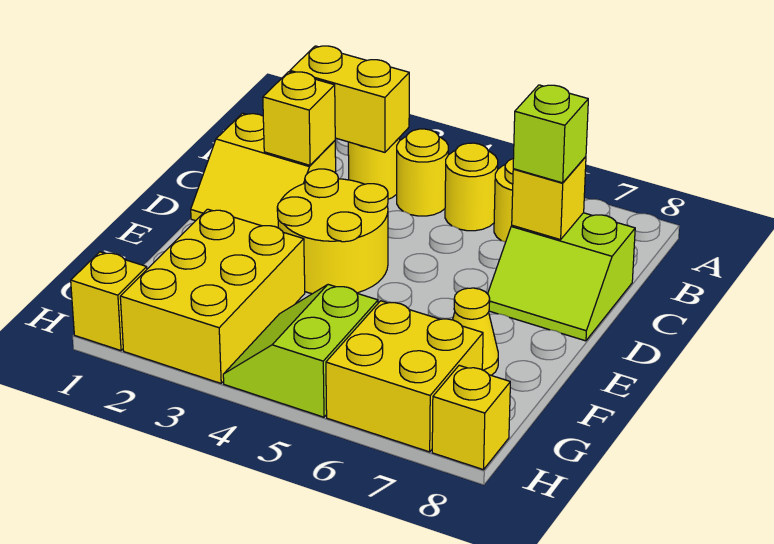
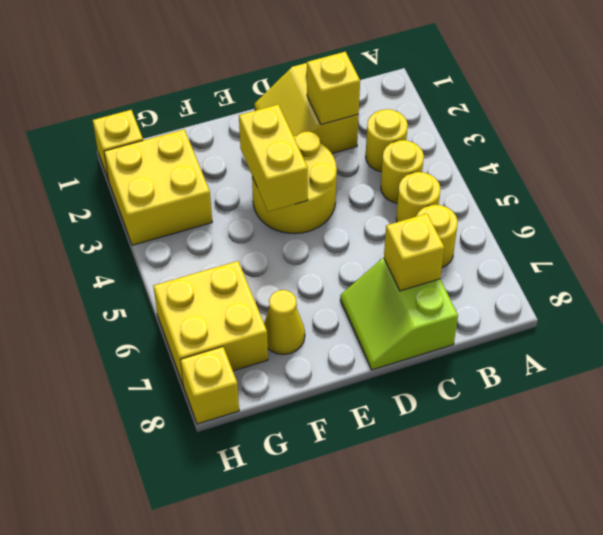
yellow brick B2:B3 level 2 -> yellow brick E3:E4 level 2
lime brick C7 level 3 -> none
yellow brick F2:H3 level 1 -> yellow brick G2:H3 level 1
lime slope G4:H5 level 1 top 5 -> none

